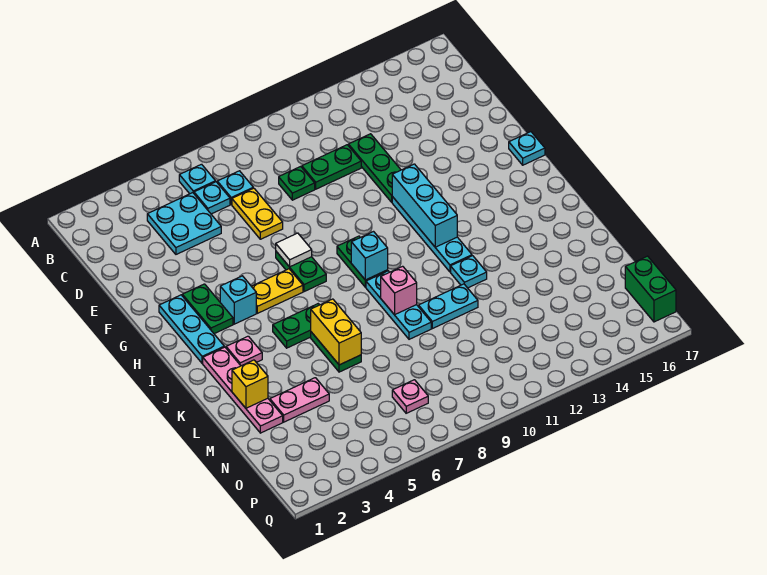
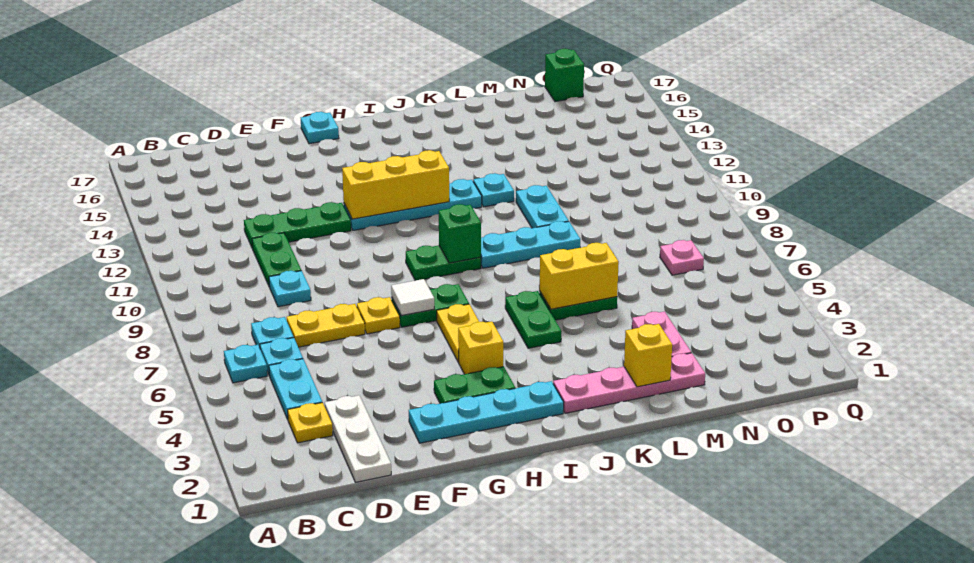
none -> yellow plate C3 level 1
cyan plate C4:D5 level 1 -> cyan plate C4:C5 level 1
none -> white plate D1:D3 level 1
green plate D9 level 1 -> cyan plate D9 level 1
none -> yellow plate F7 level 1
cyan plate G2:I2 level 1 -> cyan plate F2:I2 level 1
cyan brick G12:I12 level 2 -> yellow brick G12:I12 level 2
cyan brick H4 level 1 -> yellow brick H4 level 1
cyan brick I9 level 2 -> green brick I9 level 2
pink plate J3 level 1 -> none
pink brick K9 level 2 -> none
green brick O17:P17 level 1 -> green brick O17 level 1

